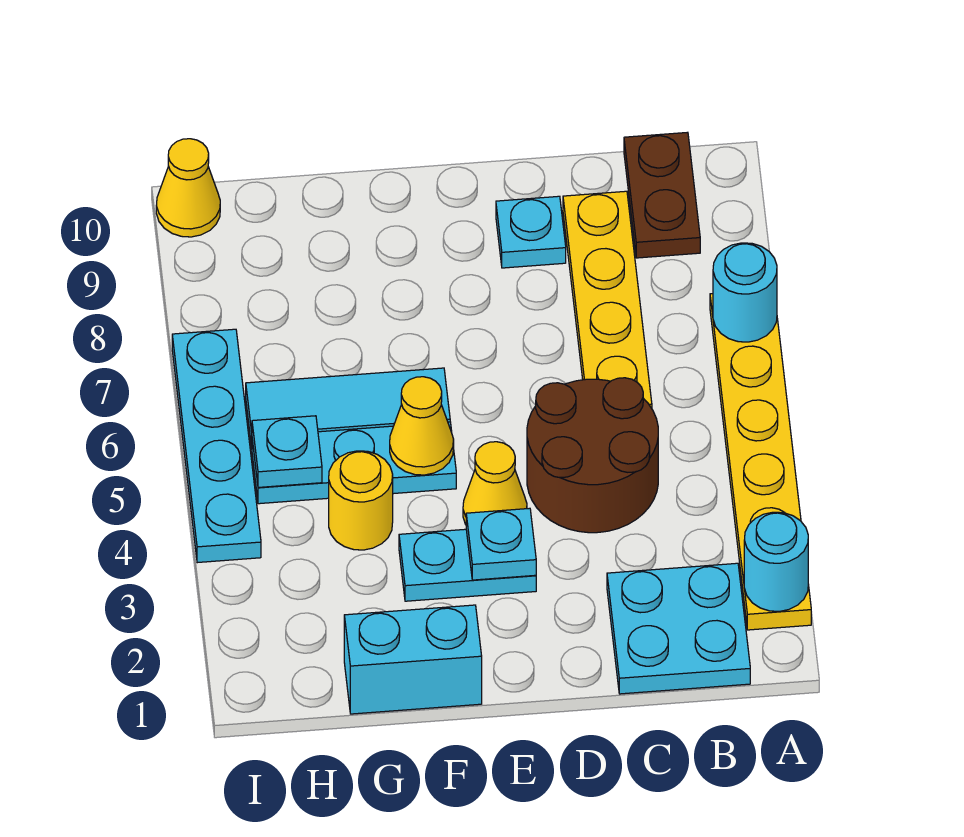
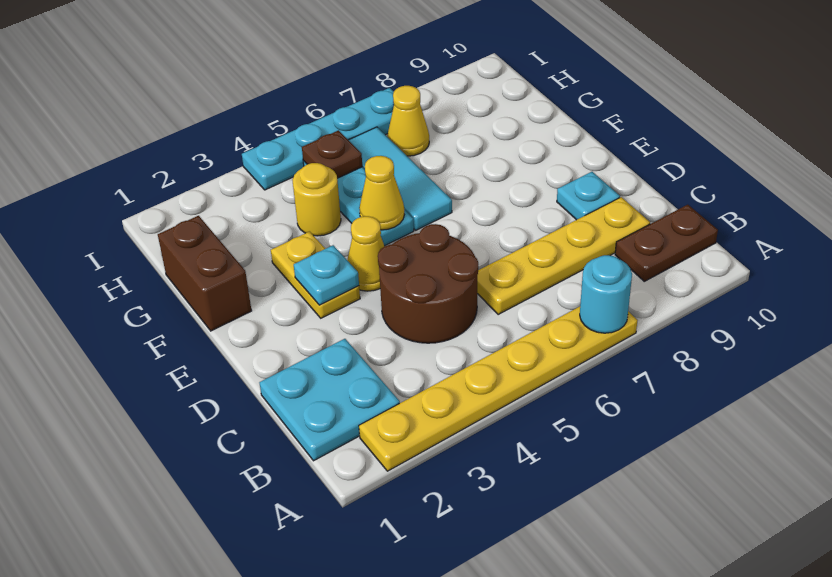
cyan round brick A2 level 2 -> none
cyan plate E3:F3 level 1 -> yellow plate E3:F3 level 1
cyan brick F1:G1 level 1 -> brown brick F1:G1 level 1
cyan plate H5 level 2 -> brown plate H5 level 2
yellow cone I10 level 1 -> yellow cone H7 level 1

